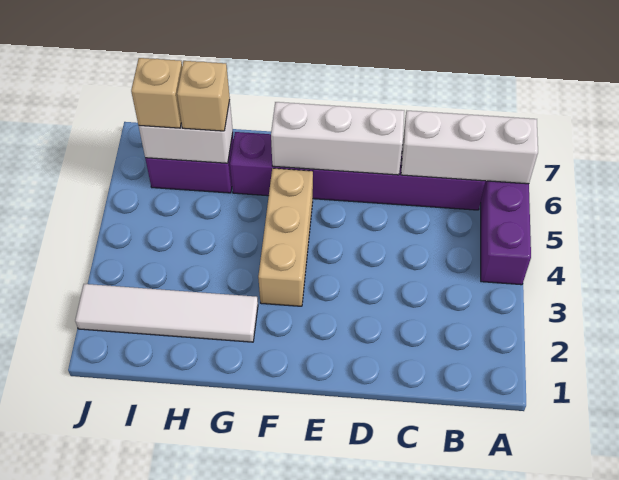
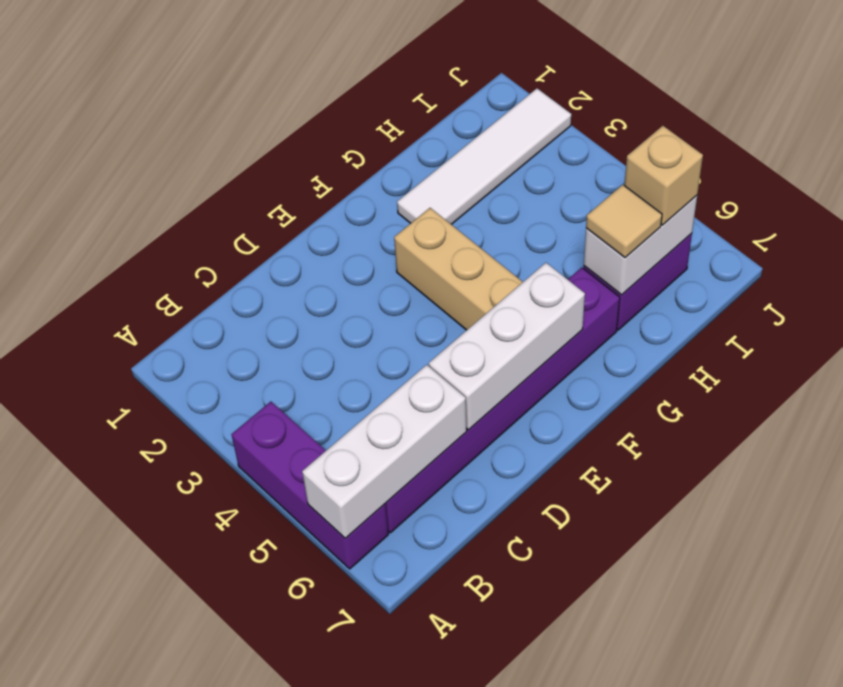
tan brick H6 level 3 -> tan tile H6 level 3

